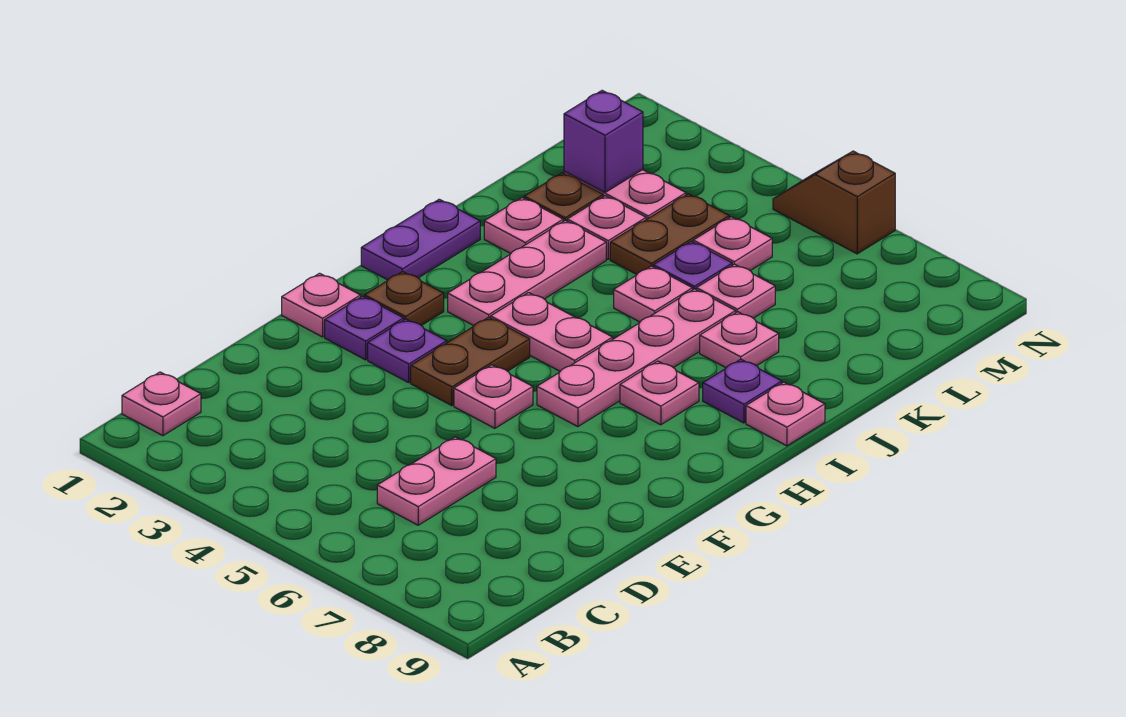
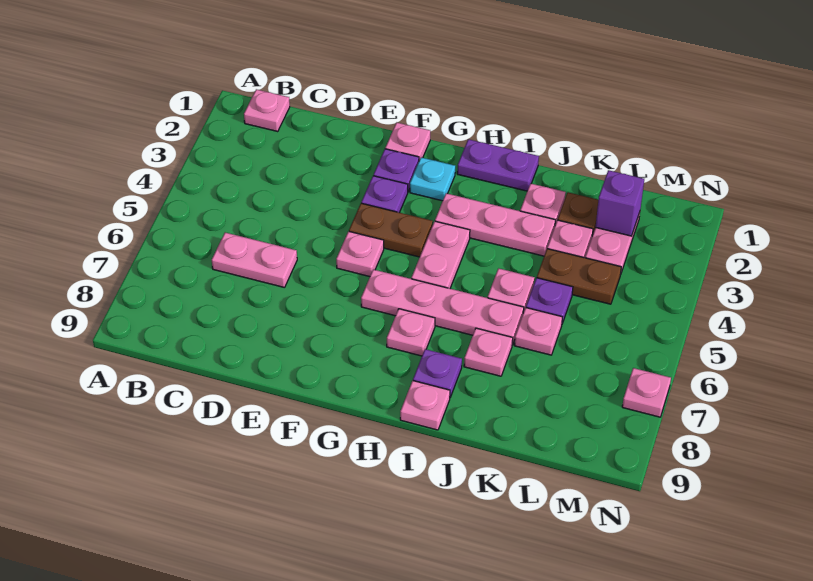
brown plate G2 level 1 -> cyan plate G2 level 1
pink plate L5 level 1 -> pink plate N7 level 1
brown slope N5:N6 level 1 top 6 -> none

